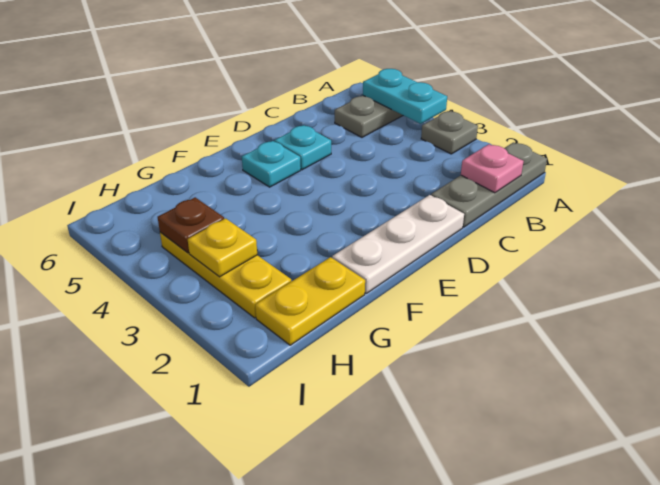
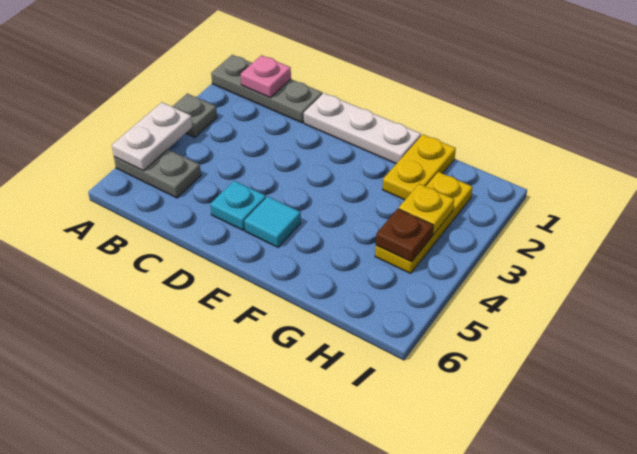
cyan plate A4:A5 level 2 -> white plate A4:A5 level 2
cyan plate E5 level 1 -> cyan tile E5 level 1
yellow plate G1:H1 level 1 -> yellow plate G1:G2 level 1

